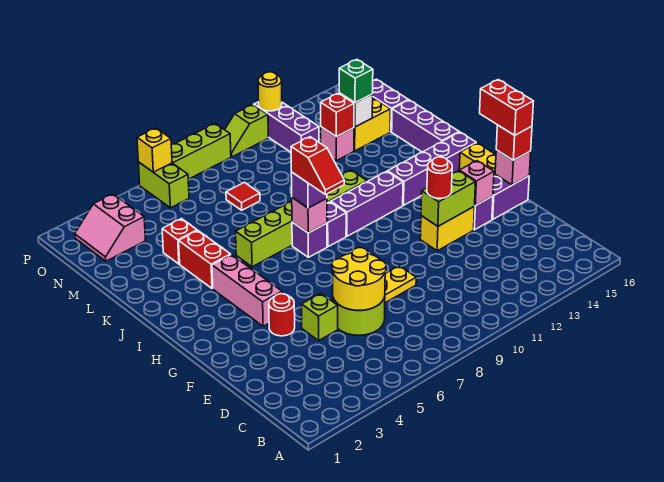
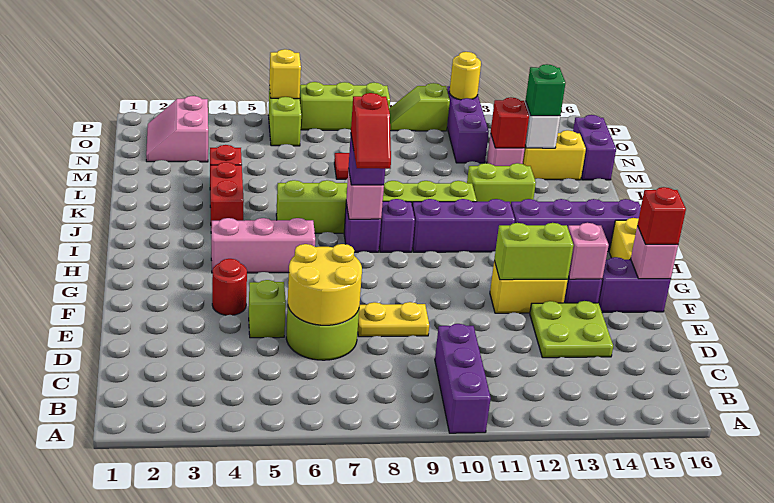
none -> lime plate D13:E14 level 1
red round brick F12 level 3 -> none
red brick F16:G16 level 4 -> none
pink brick G4:I4 level 1 -> pink brick H4:H6 level 1
purple brick J16:L16 level 1 -> purple brick A10:C10 level 1
none -> lime brick K12:K13 level 1

